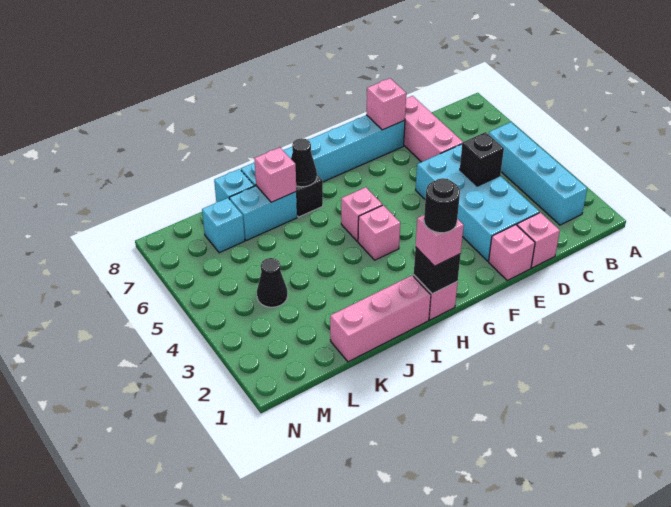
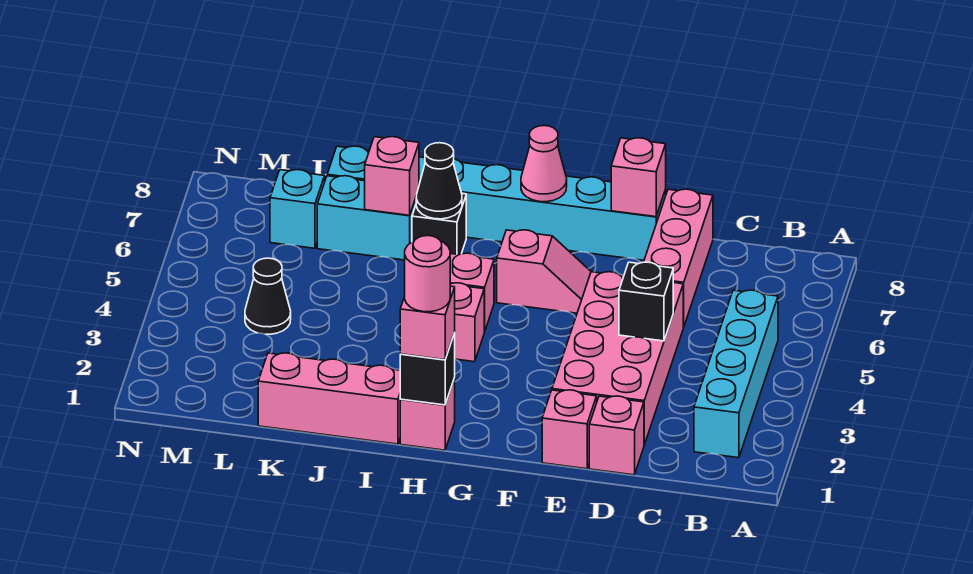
cyan brick D2:E5 level 1 -> pink brick D2:E5 level 1
none -> pink slope F6:G6 level 1 top G
none -> pink cone G8 level 2
black round brick H1 level 4 -> pink round brick H1 level 4

